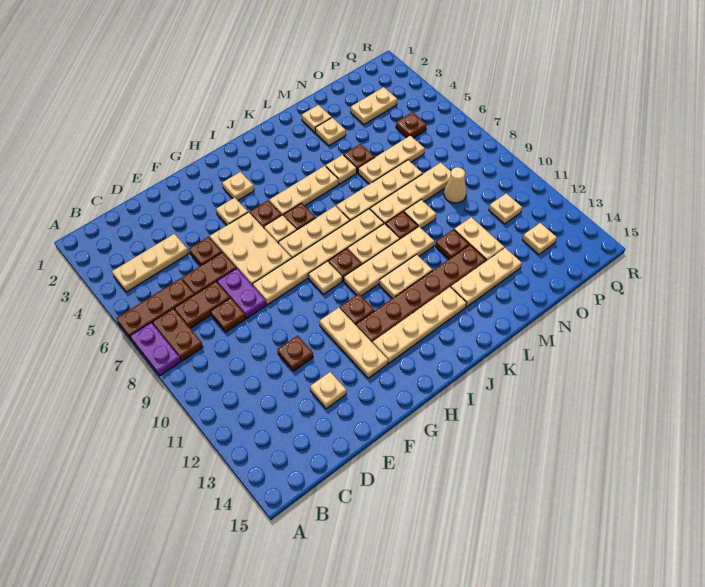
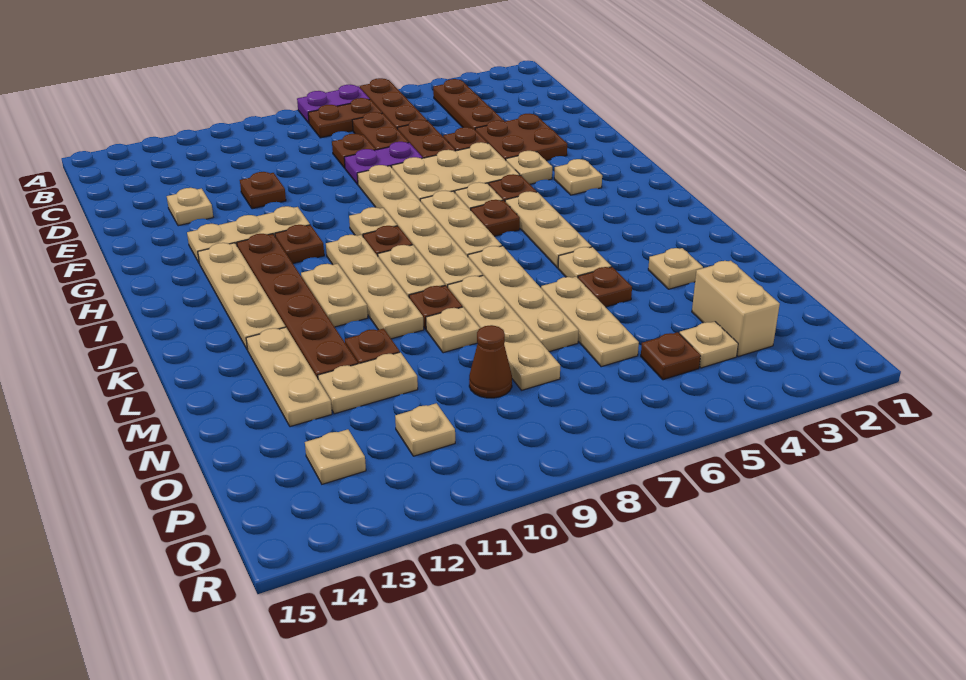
tan plate B4:D4 level 1 -> brown plate B4:D4 level 1
none -> brown plate E3:F4 level 1
tan plate M2 level 1 -> tan plate P4 level 1
tan plate O3:P3 level 1 -> tan brick O3:P3 level 1
tan cone O9 level 1 -> brown cone O9 level 1

